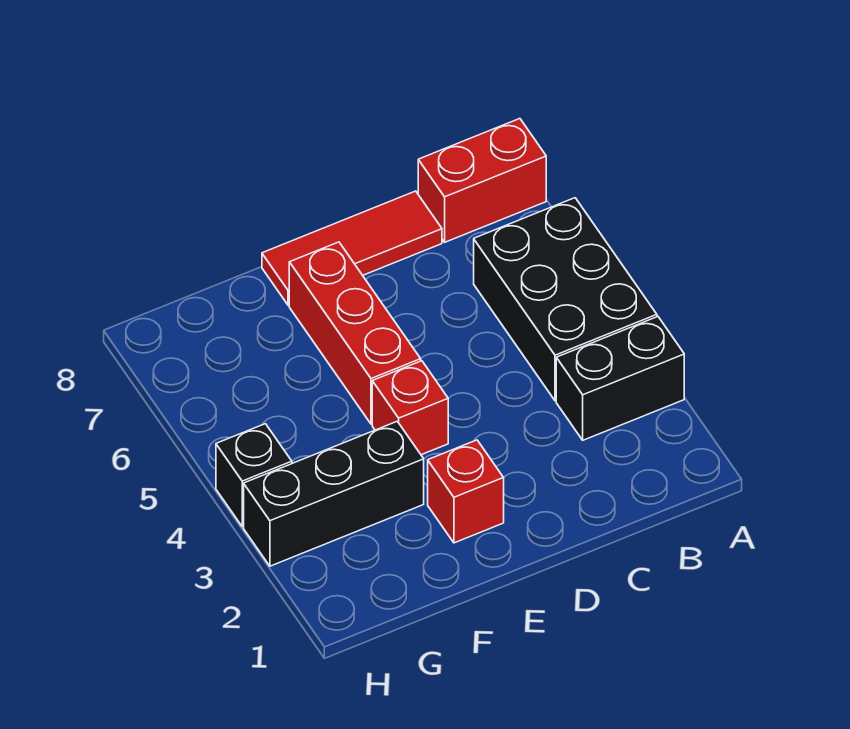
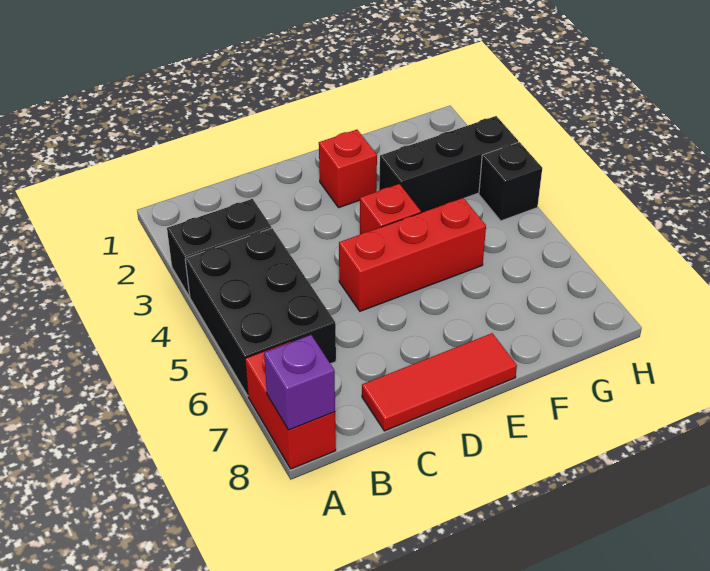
red brick A8:B8 level 1 -> red brick A7:A8 level 1
none -> purple brick A8 level 2
red brick E5:E7 level 1 -> red brick D5:F5 level 1

